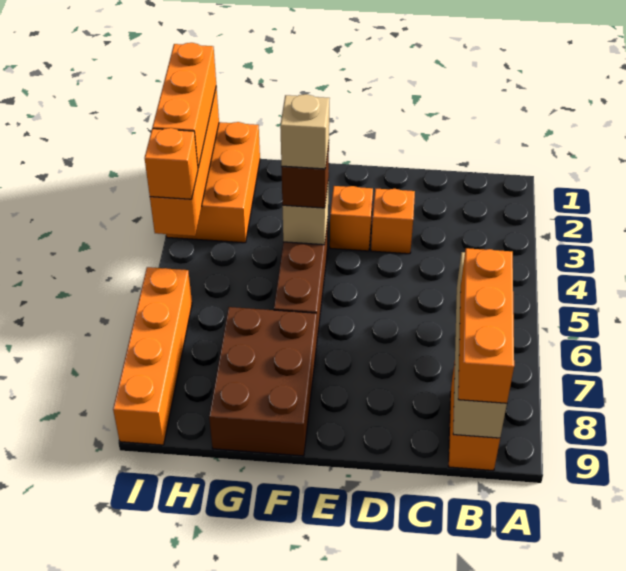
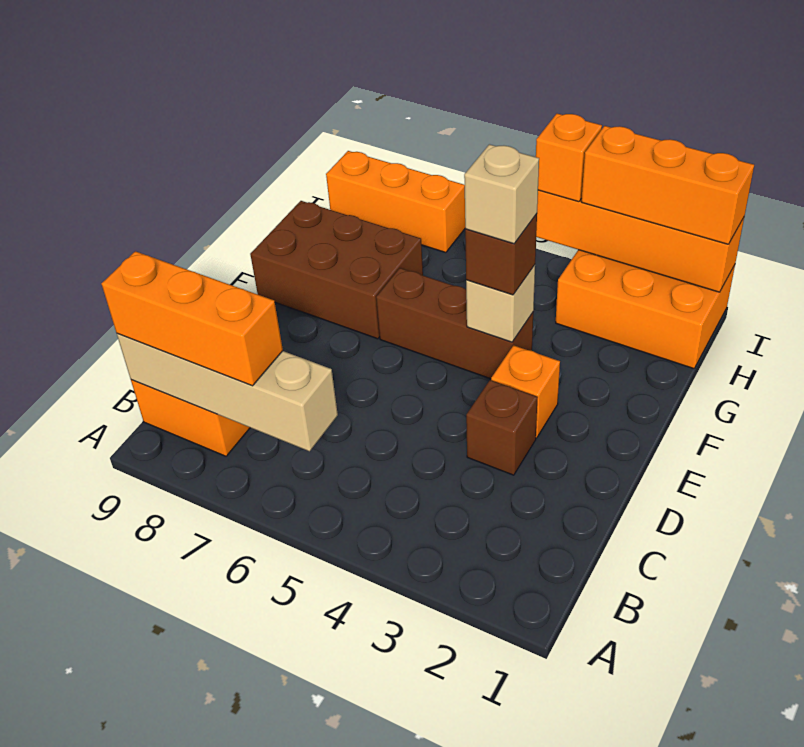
orange brick D3 level 1 -> brown brick D3 level 1
orange brick I6:I9 level 1 -> orange brick I7:I9 level 1

